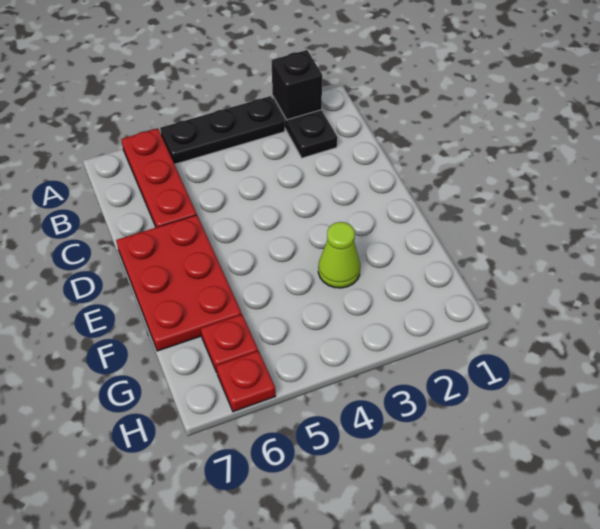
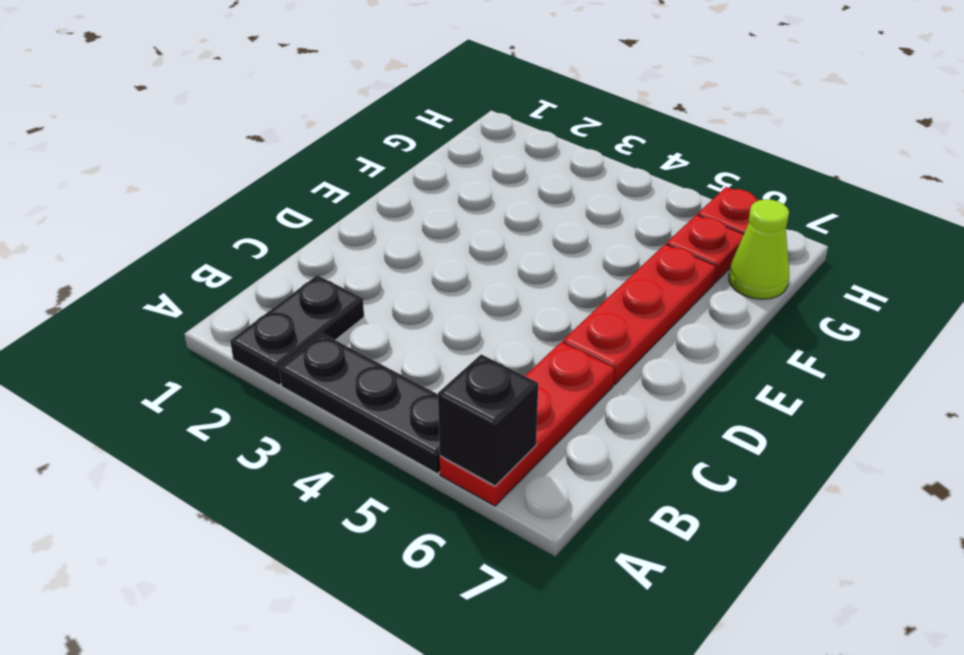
black brick A2 level 2 -> black brick A6 level 2
red plate D6:F7 level 1 -> red plate D6:F6 level 1
lime cone F3 level 1 -> lime cone G7 level 1

